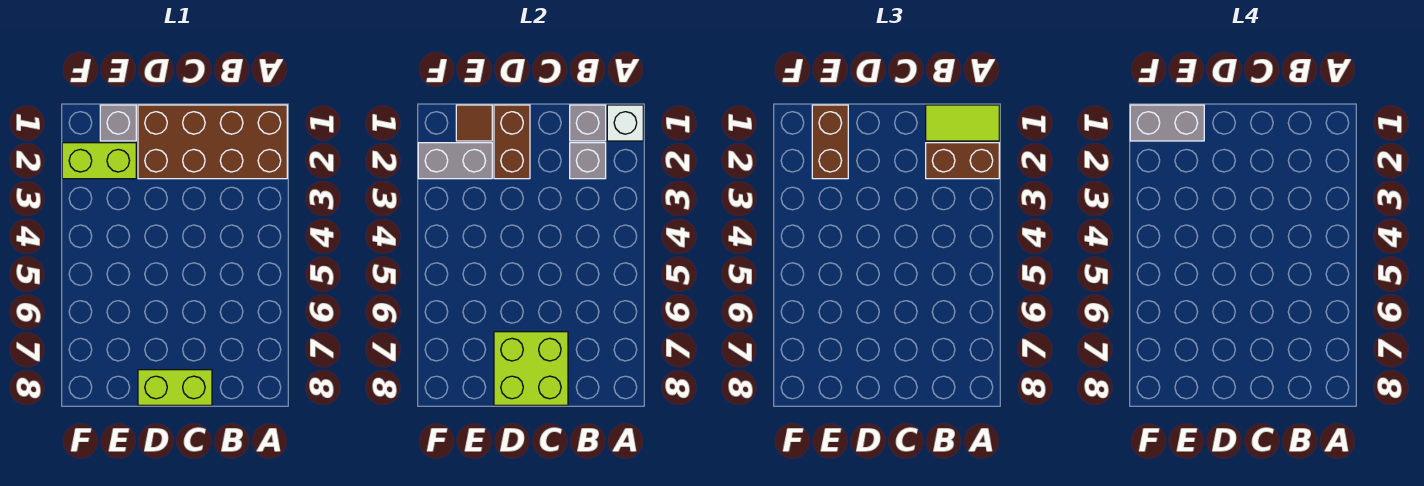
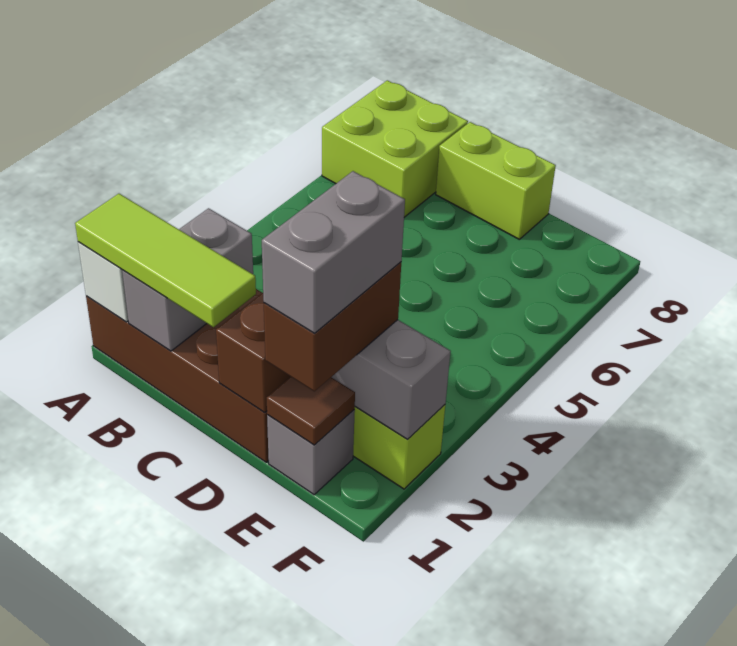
lime tile A1:B1 level 3 -> lime tile A1:C1 level 3
brown brick A2:B2 level 3 -> none
lime brick C7:D8 level 2 -> lime brick A7:B8 level 1
grey brick E1:F1 level 4 -> grey brick E1:E2 level 4

